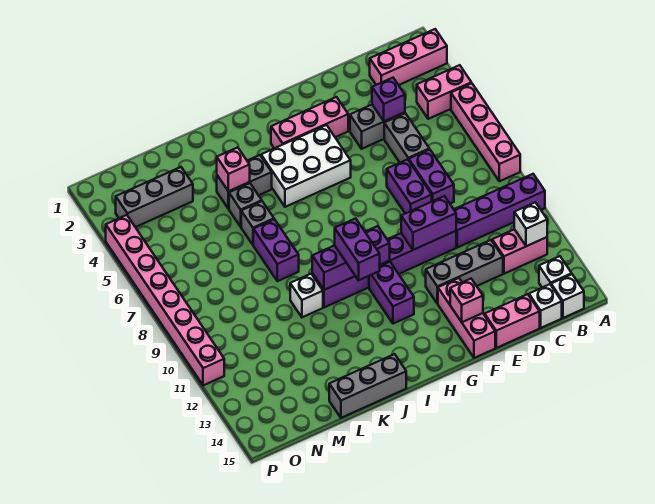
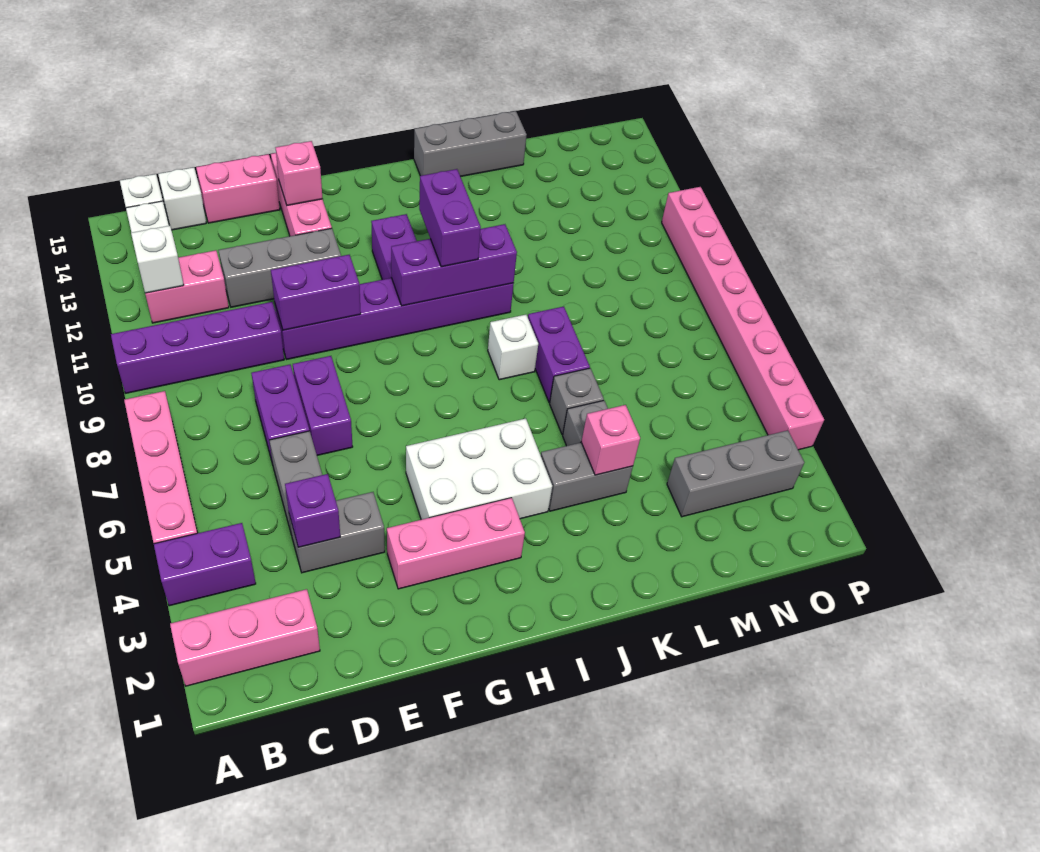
pink brick A4:B4 level 1 -> purple brick A4:B4 level 1
white brick K10 level 1 -> white brick J8 level 1

